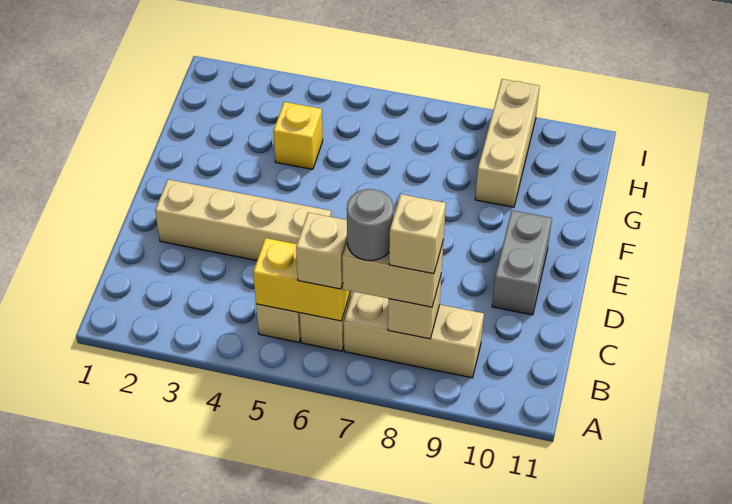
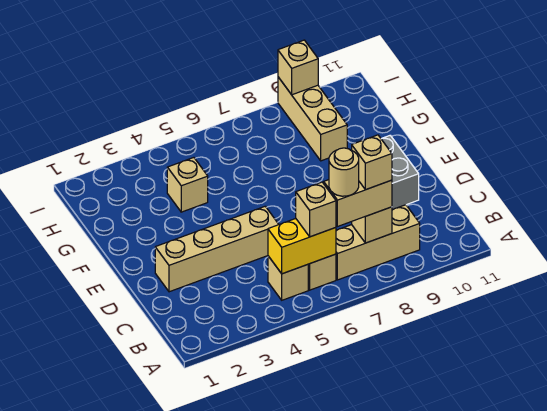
grey round brick B7 level 4 -> tan round brick B7 level 4
yellow brick G4 level 1 -> tan brick G4 level 1
none -> tan brick I9 level 2

